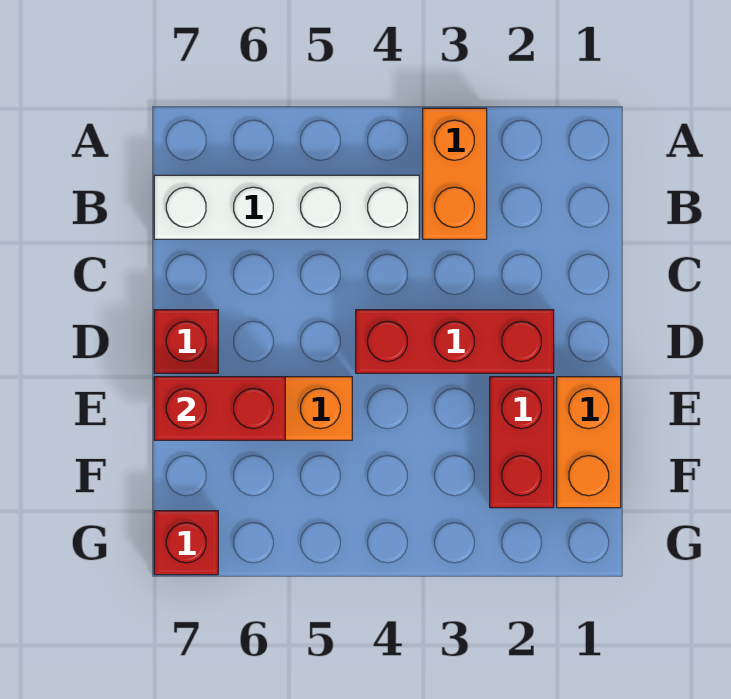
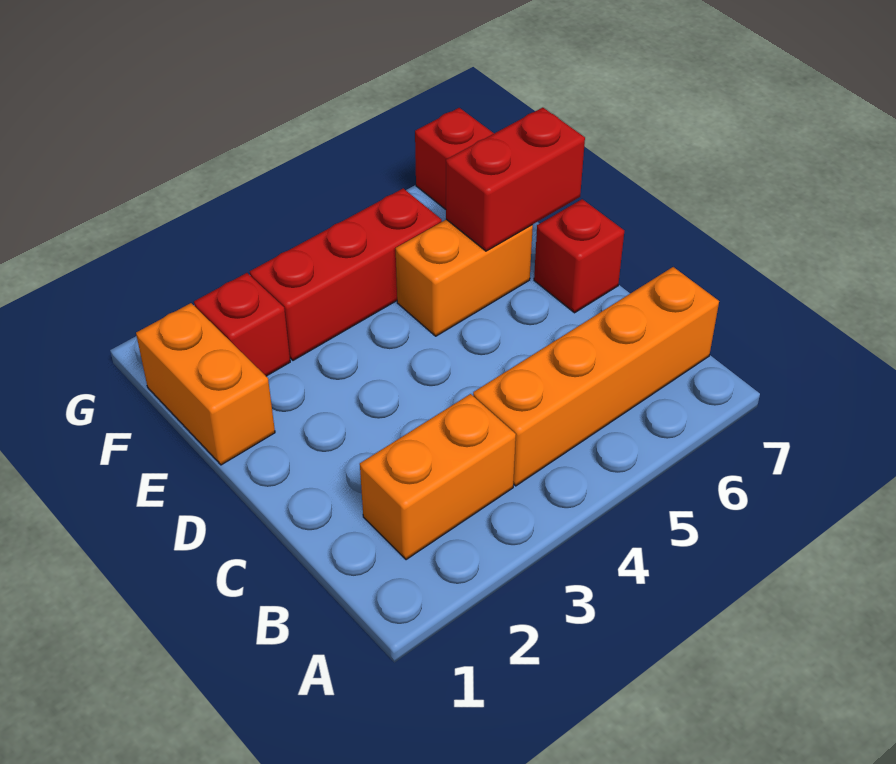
orange brick A3:B3 level 1 -> orange brick B2:B3 level 1
white brick B4:B7 level 1 -> orange brick B4:B7 level 1
red brick D2:D4 level 1 -> red brick F3:F5 level 1
red brick E2:F2 level 1 -> red brick F2 level 1

